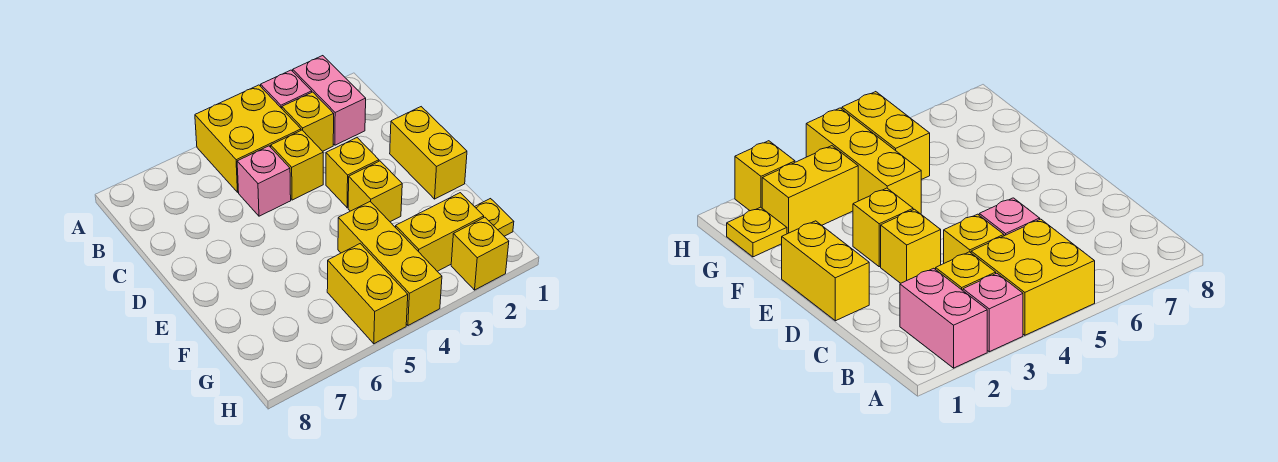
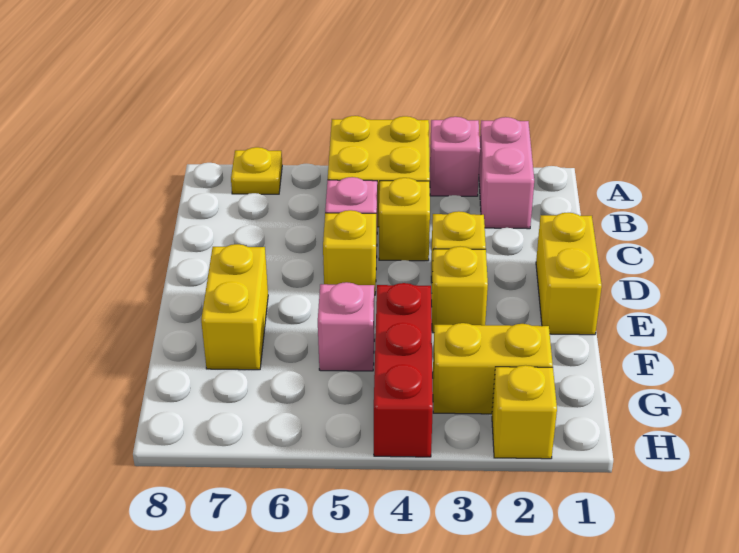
yellow brick B3 level 1 -> yellow brick D5 level 1
yellow brick F4:H4 level 1 -> red brick F4:H4 level 1
none -> pink brick F5 level 1
yellow plate G1 level 1 -> yellow plate A7 level 1
yellow brick G5:H5 level 1 -> yellow brick E7:F7 level 1

